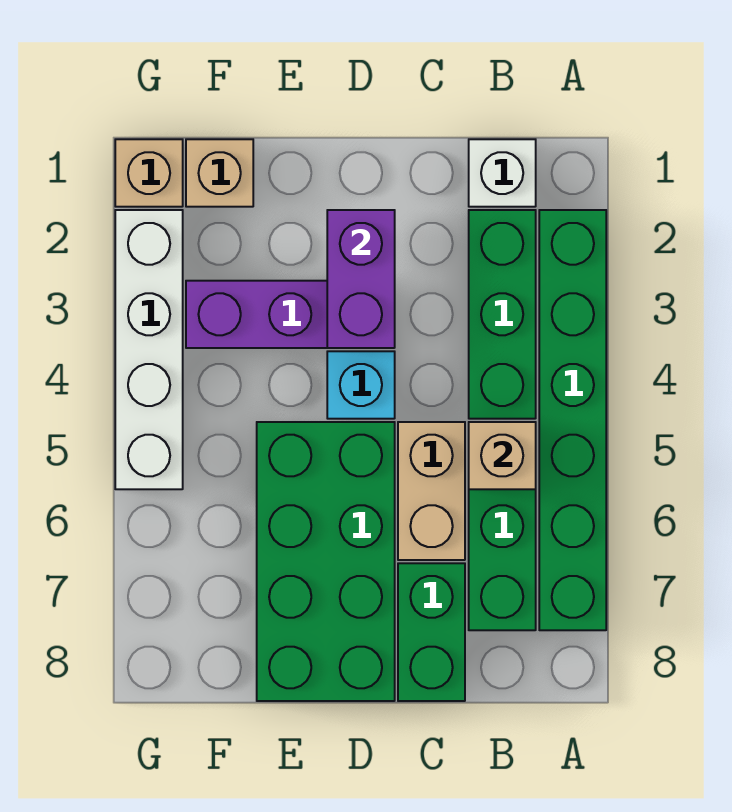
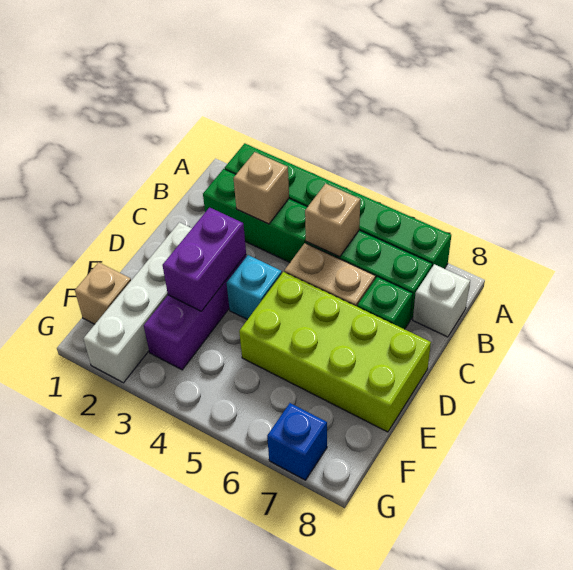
white brick B1 level 1 -> white brick B8 level 1
green brick C7:C8 level 1 -> green brick C7 level 1
purple brick D2:D3 level 2 -> purple brick D3:E3 level 2
green brick D5:E8 level 1 -> lime brick D5:E8 level 1
tan brick G1 level 1 -> tan brick B3 level 2
white brick G2:G5 level 1 -> white brick D2:G2 level 1
none -> blue brick G7 level 1

